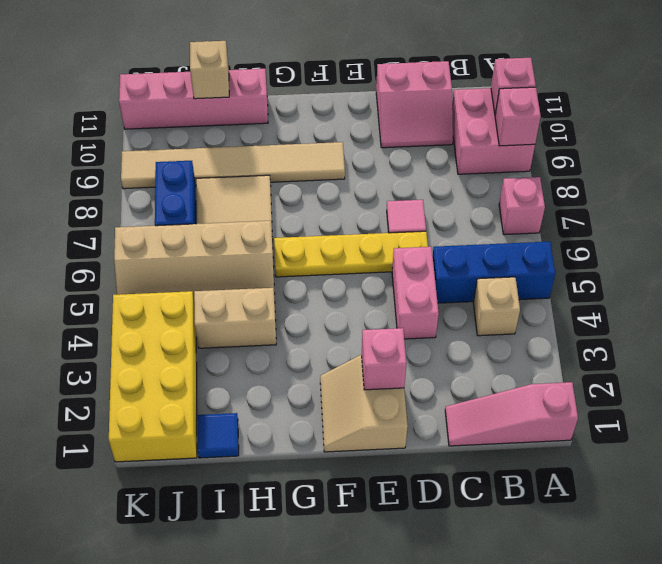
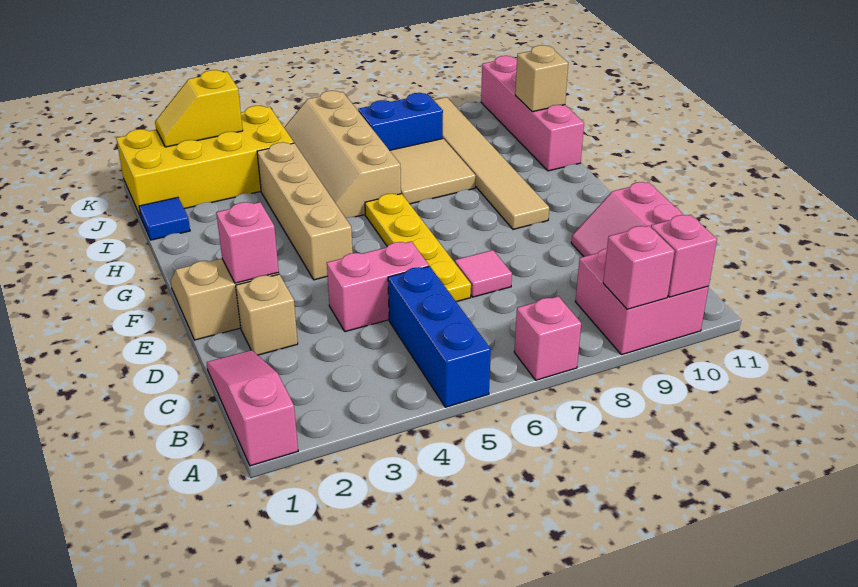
tan brick B4 level 1 -> tan brick D2 level 1
tan brick H4:I4 level 1 -> tan brick F4:I4 level 1
none -> yellow slope K2:K3 level 2 top 3

